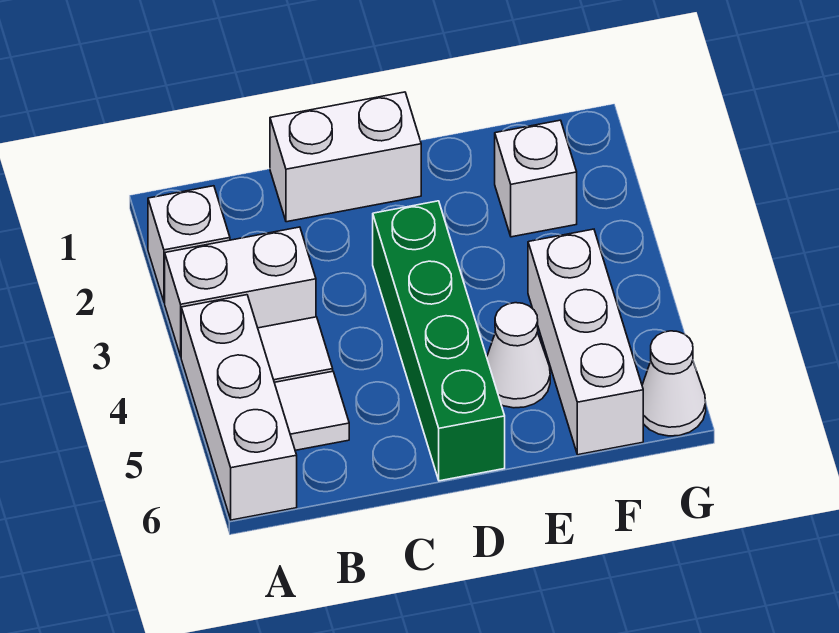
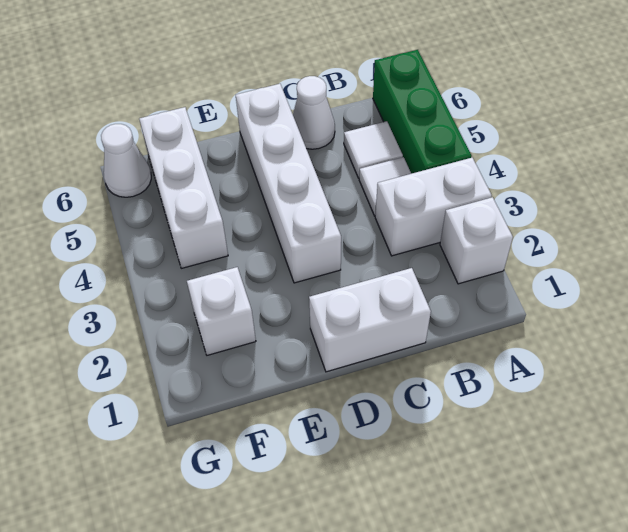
white brick A4:A6 level 1 -> green brick A4:A6 level 1
green brick D3:D6 level 1 -> white brick D3:D6 level 1
white cone E5 level 1 -> white cone C6 level 1

